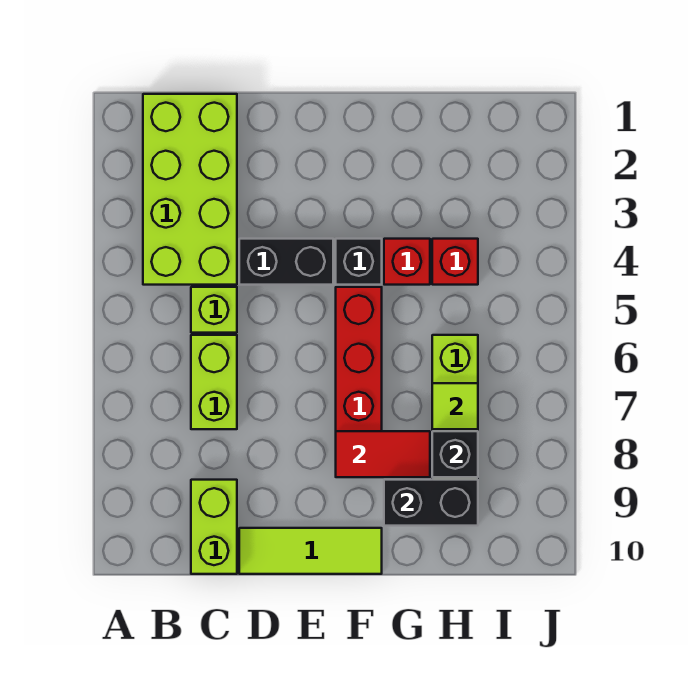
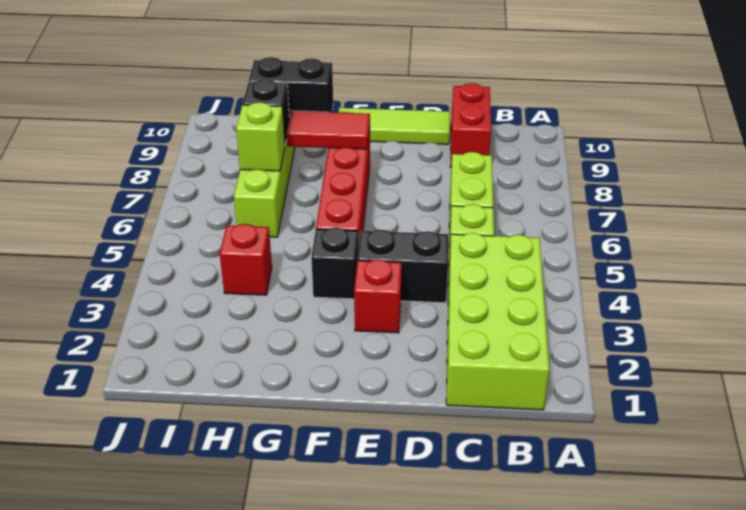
lime brick C9:C10 level 1 -> red brick C9:C10 level 1
red brick G4 level 1 -> red brick E3 level 1
lime tile H7 level 2 -> lime brick H7 level 2

